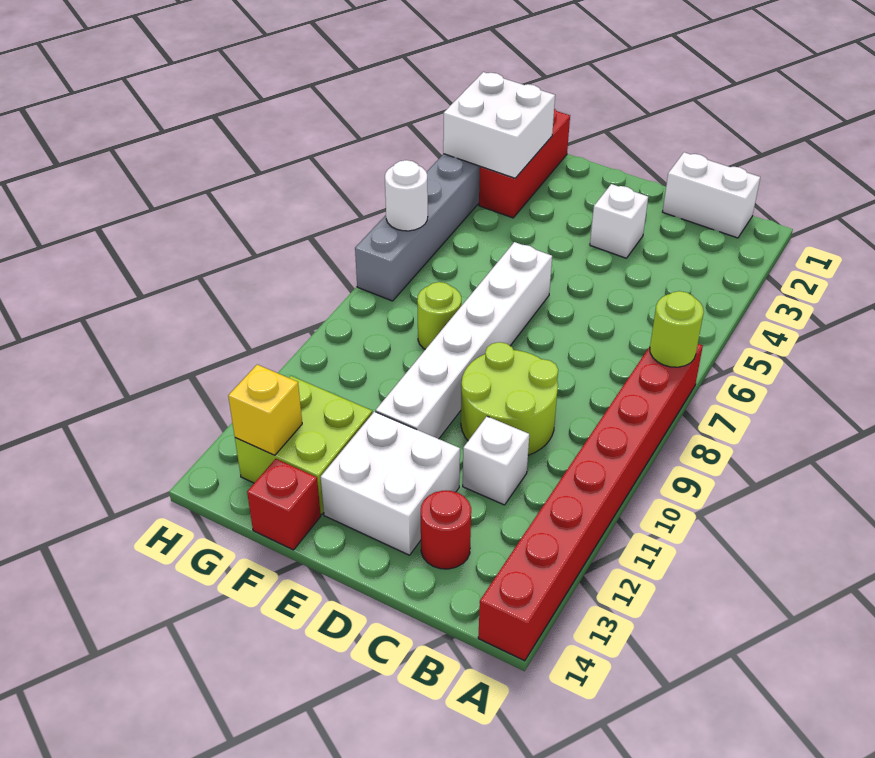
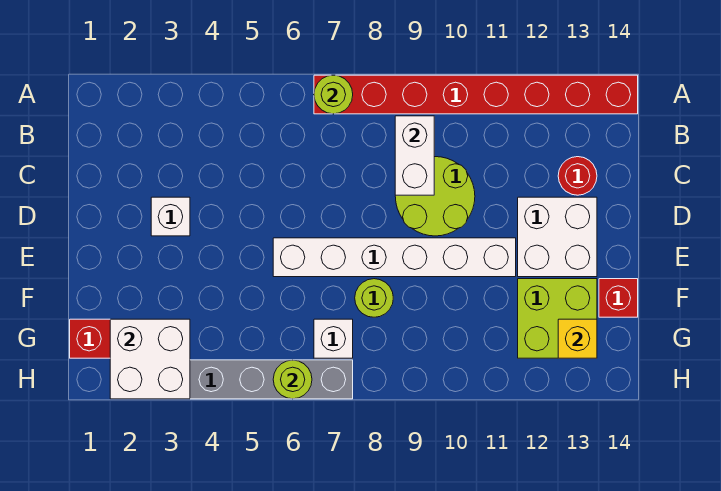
white brick B1:C1 level 1 -> white brick B9:C9 level 2
white brick C11 level 1 -> white brick G7 level 1
white round brick H6 level 2 -> lime round brick H6 level 2

